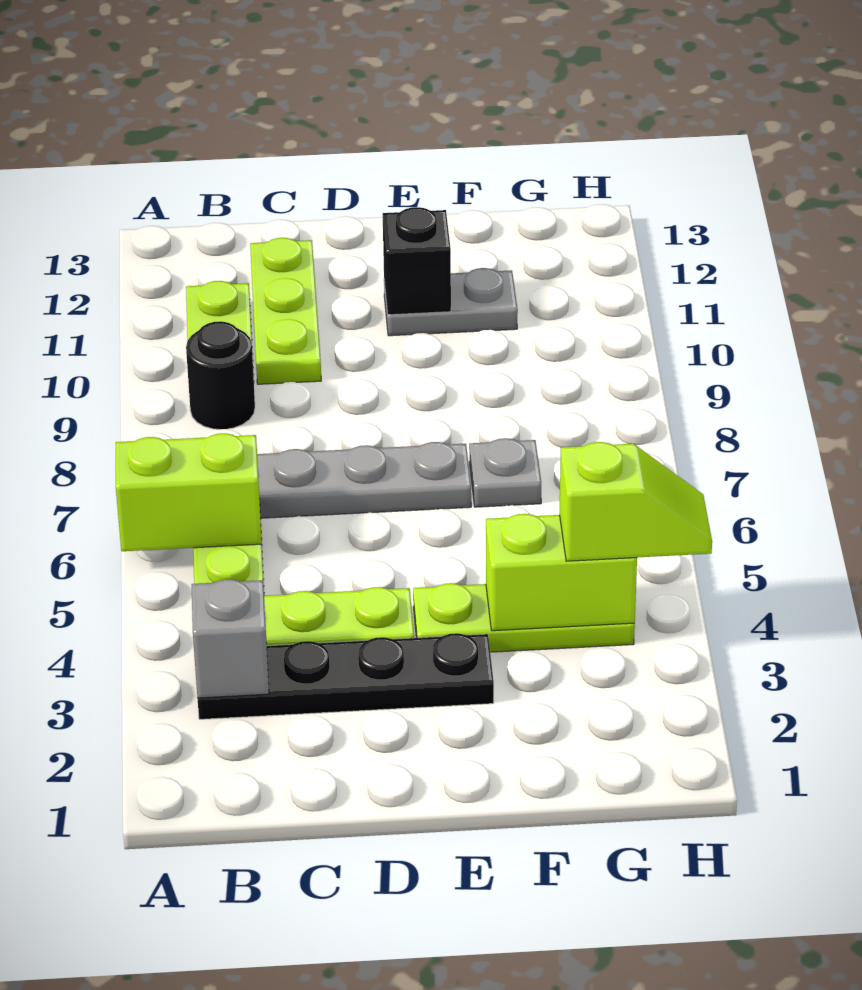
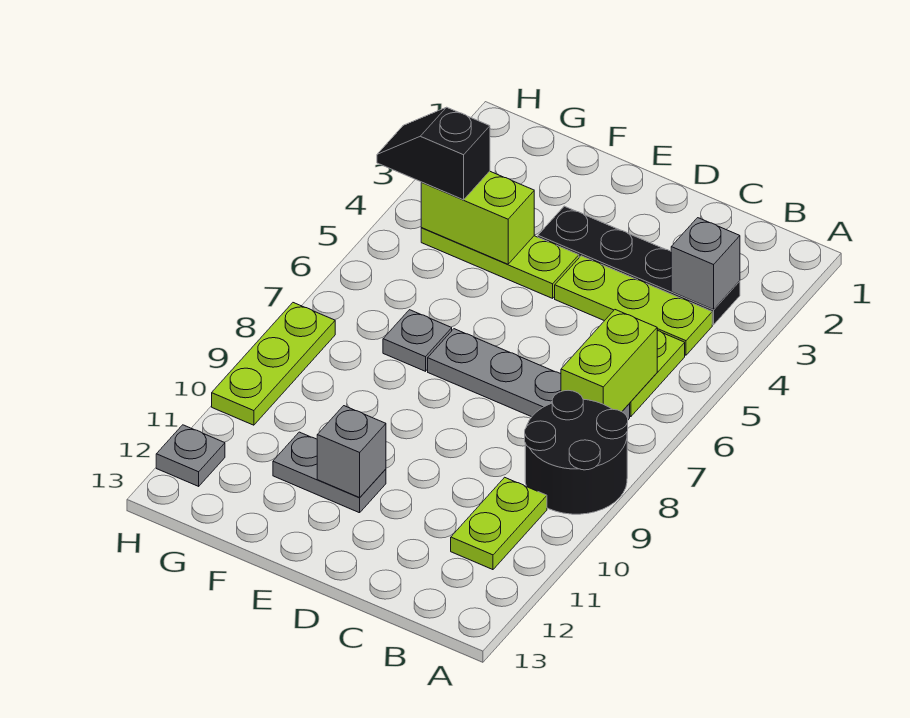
lime brick A6:B6 level 2 -> lime brick B6:B7 level 2
black round brick B9 level 1 -> black round brick A8:B9 level 1
lime plate C10:C12 level 1 -> lime plate H8:H10 level 1
black brick E11 level 2 -> grey brick E11 level 2
lime slope G4:H4 level 3 top G -> black slope G4:H4 level 3 top G
none -> grey plate H12 level 1

